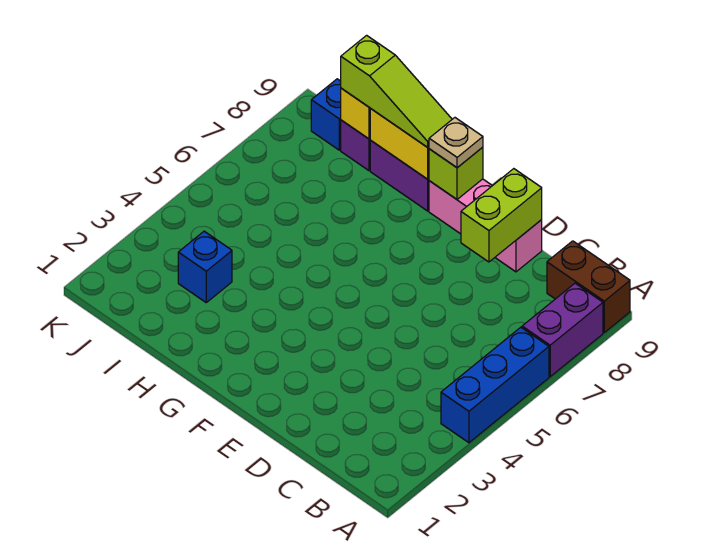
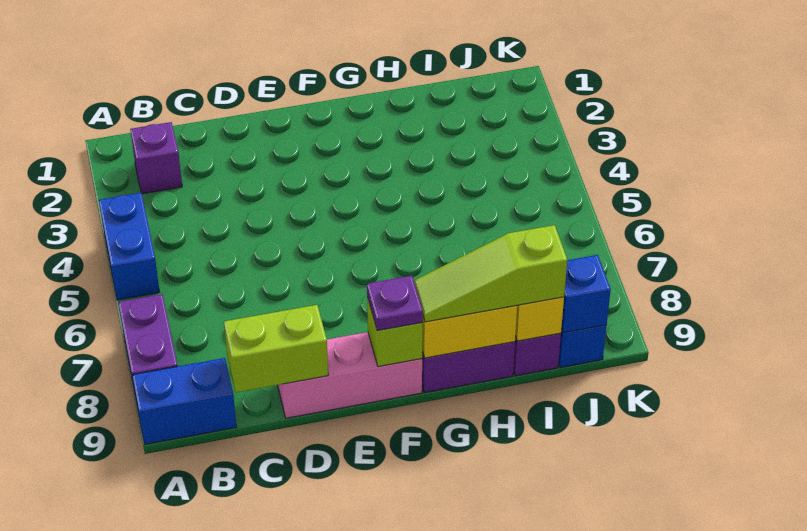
blue brick A4:A6 level 1 -> blue brick A4:A5 level 1
brown brick A9:B9 level 1 -> blue brick A9:B9 level 1
none -> purple brick B2 level 1
lime brick D8:D9 level 2 -> lime brick C9:D9 level 2
tan plate F9 level 3 -> purple plate F9 level 3
blue brick I3 level 1 -> blue brick J9 level 2

